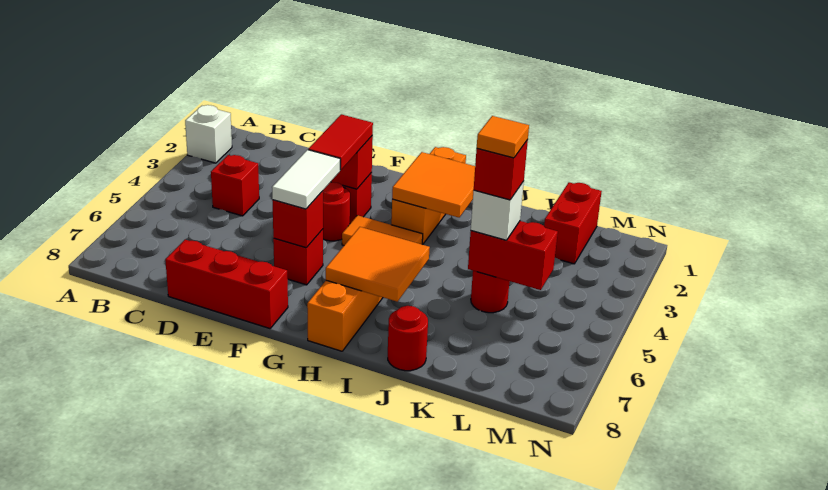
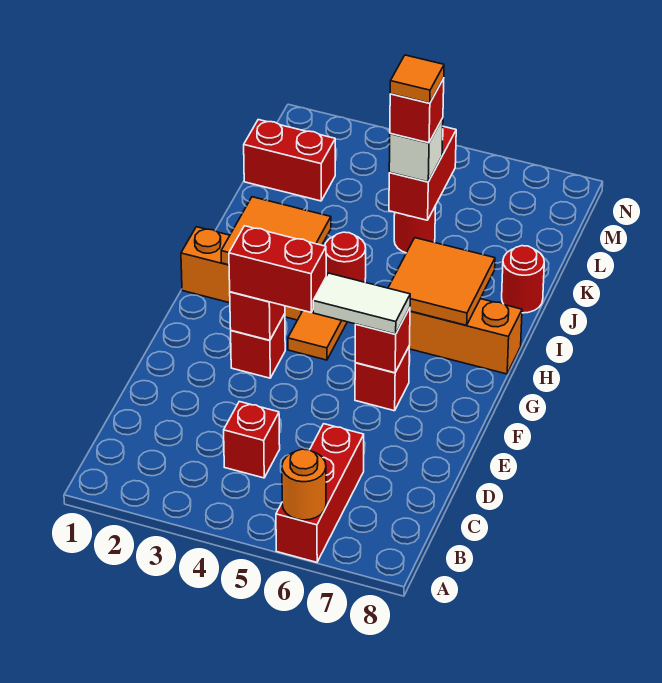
white brick A2 level 1 -> none
none -> orange round brick A6 level 2
red brick D8:F8 level 1 -> red brick A6:C6 level 1
red tile F3:F4 level 3 -> red brick F3:F4 level 3
red round brick F4 level 1 -> red round brick I4 level 1

